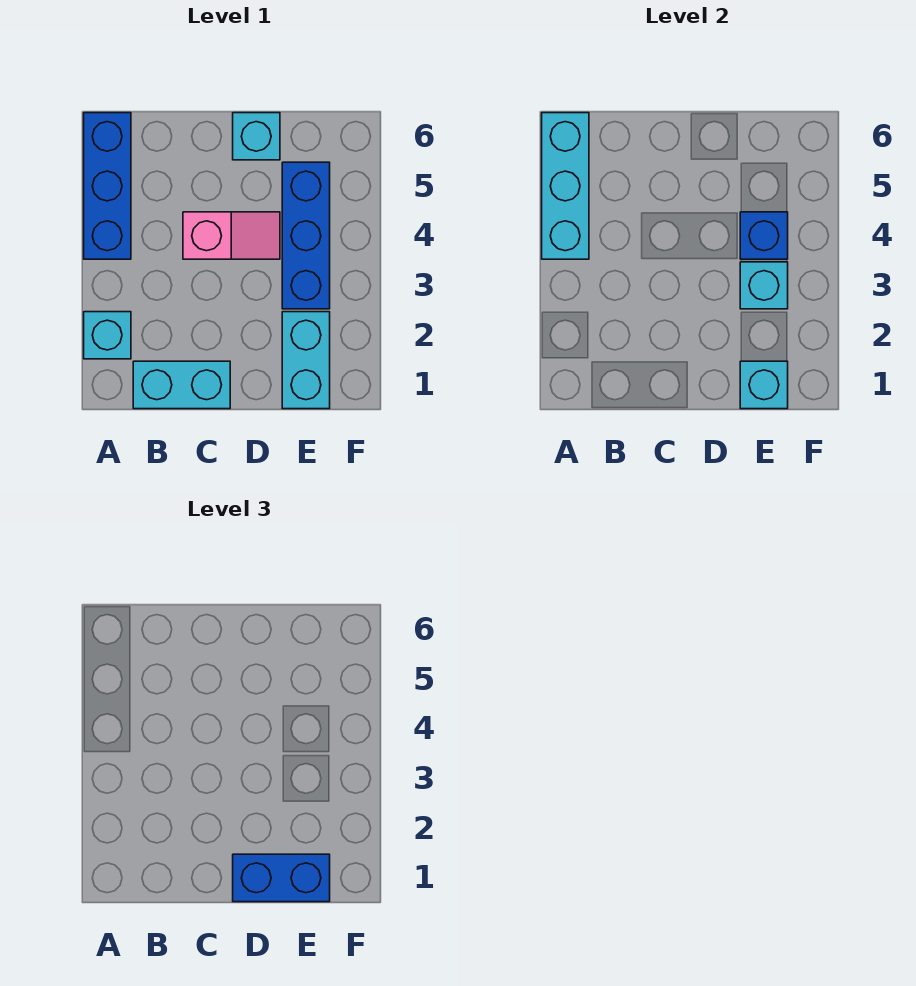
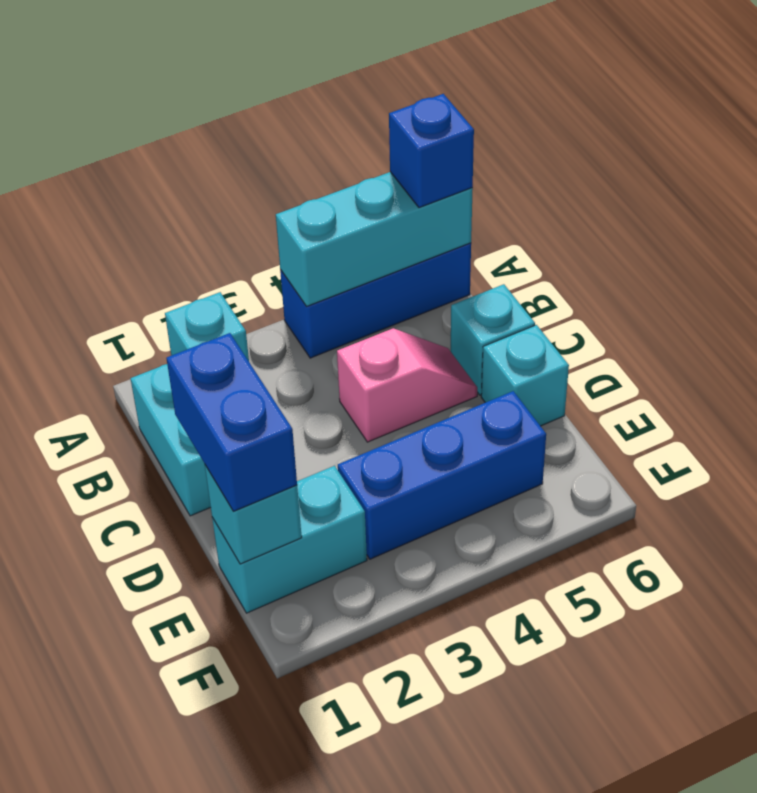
pink slope C4:D4 level 1 top C -> pink slope C4:C5 level 1 top 4
cyan brick E3 level 2 -> cyan brick C6 level 1
blue brick E4 level 2 -> blue brick A6 level 3

